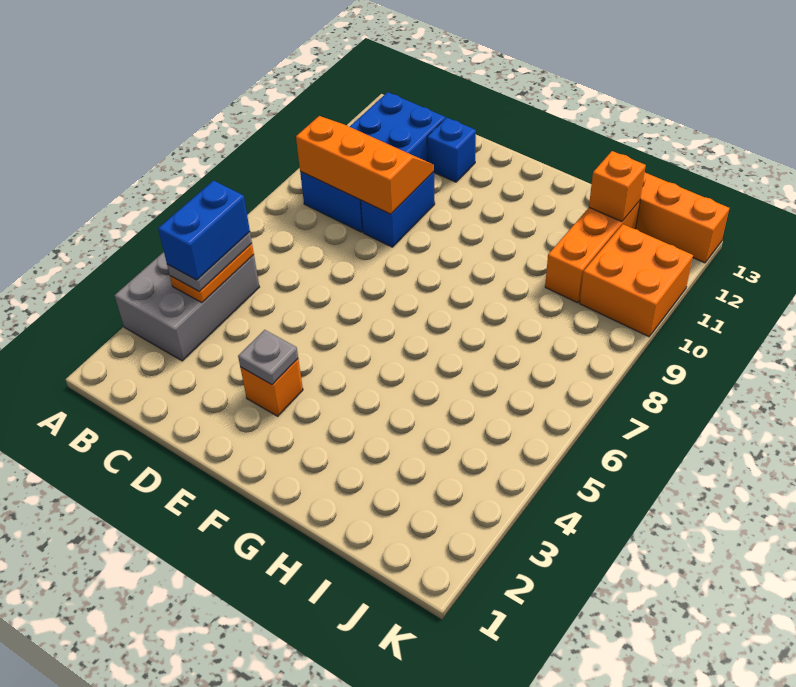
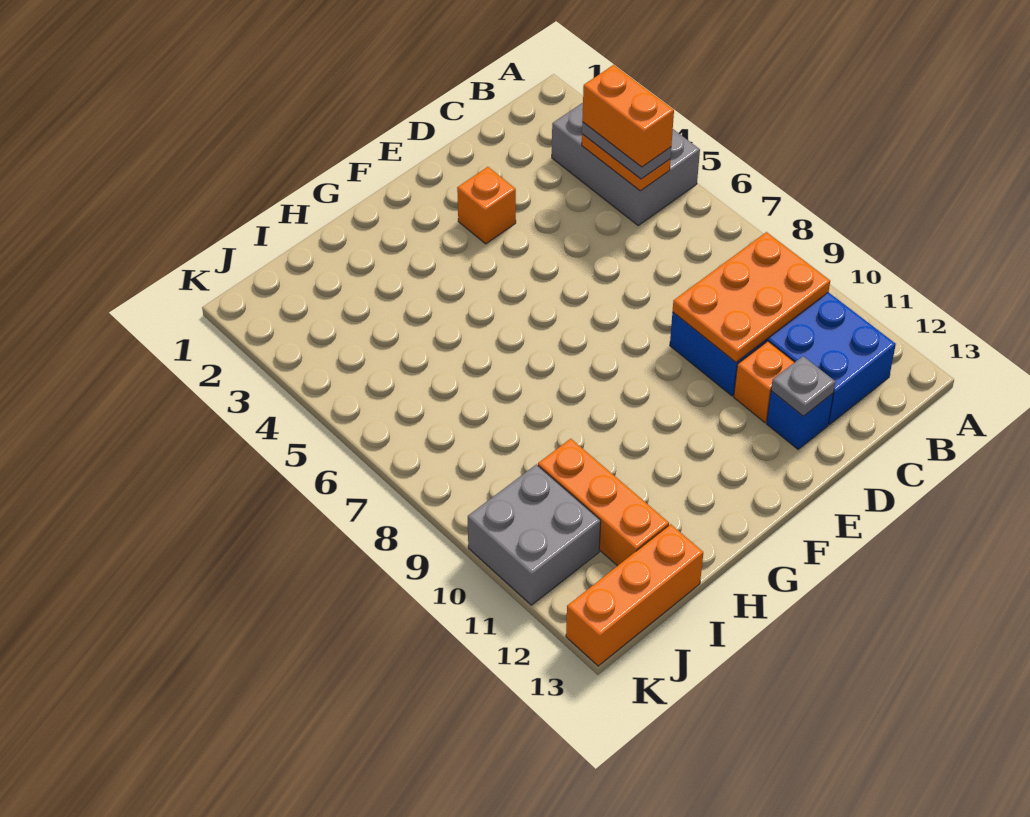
blue brick B4:B5 level 4 -> orange brick B4:B5 level 4
orange slope B9:D10 level 2 top 9 -> orange plate B9:D10 level 2
grey plate E3 level 2 -> grey plate D12 level 2
orange brick I12 level 2 -> orange brick D11 level 1
orange brick J10:K11 level 1 -> grey brick J10:K11 level 1

